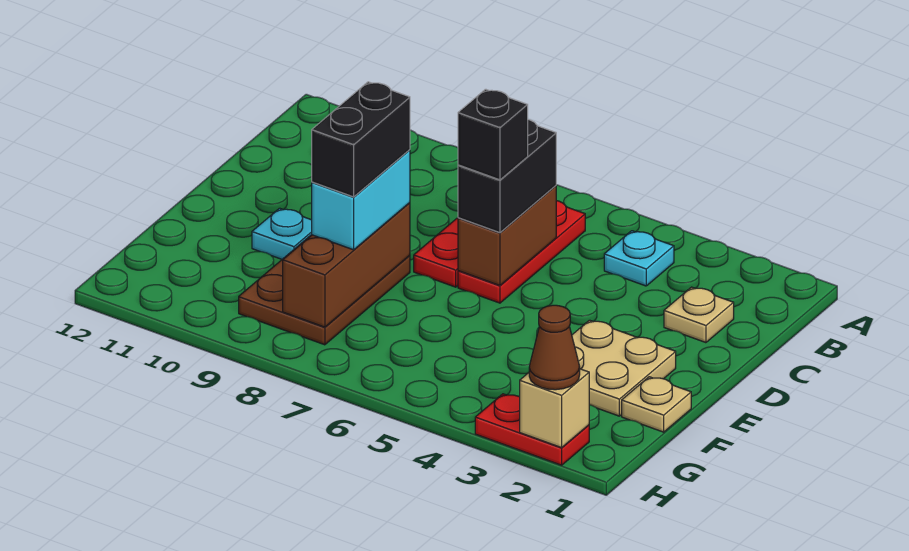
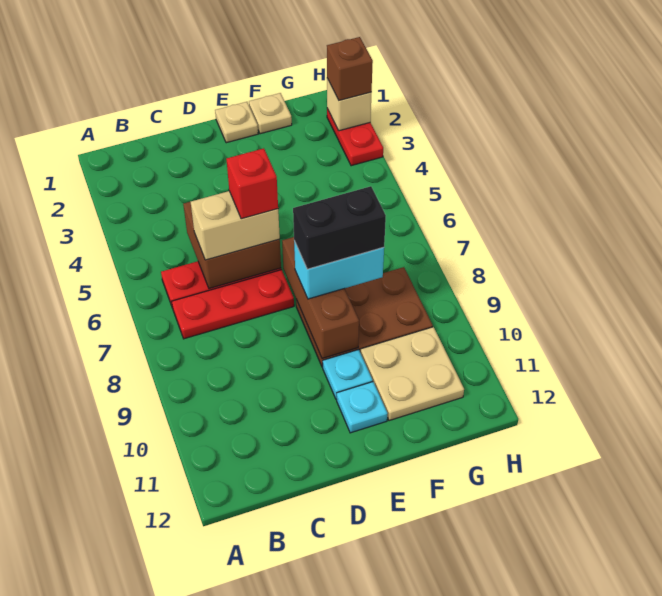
cyan plate B4 level 1 -> cyan plate E11 level 1
tan plate C2 level 1 -> tan plate E1 level 1
brown brick C6:D6 level 2 -> brown brick C5:D6 level 2
black brick C6:D6 level 3 -> tan brick C6:D6 level 3
black brick D6 level 4 -> red brick D6 level 4
tan plate E2:F3 level 1 -> tan plate F10:G11 level 1
brown brick E8:G8 level 2 -> brown brick E7:E9 level 2
brown cone H2 level 3 -> brown brick H2 level 3

